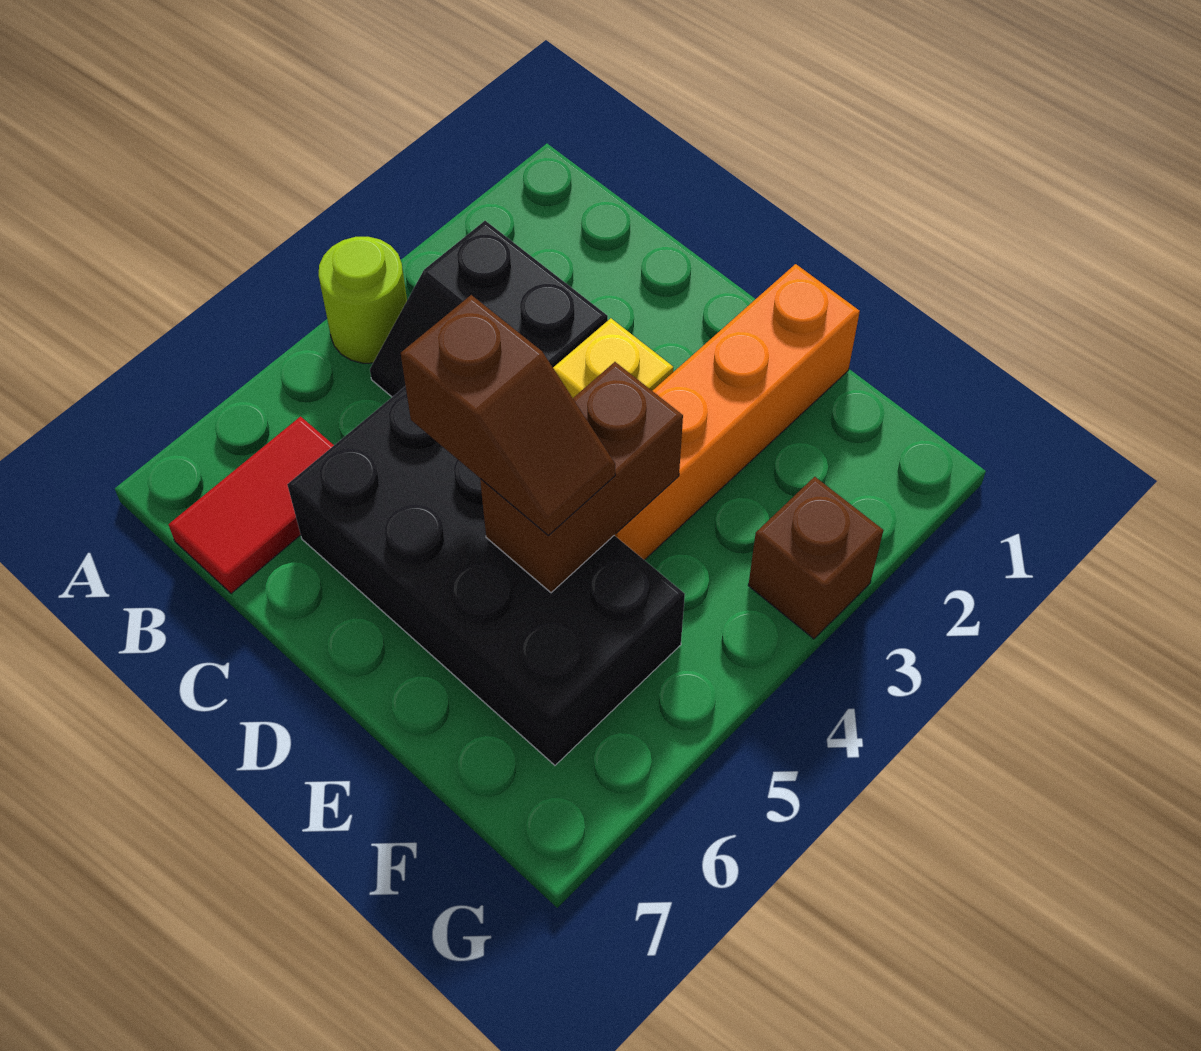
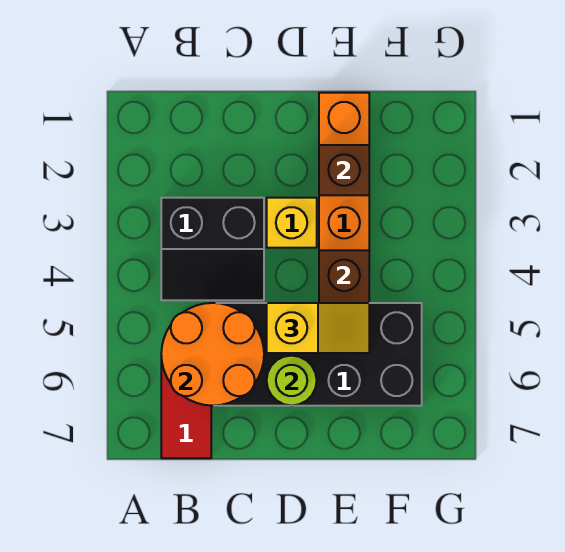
lime round brick A4 level 1 -> lime round brick D6 level 2
none -> orange round brick B5:C6 level 2
brown slope D5:E5 level 3 top D -> yellow slope D5:E5 level 3 top D
brown brick G3 level 1 -> brown brick E2 level 2

